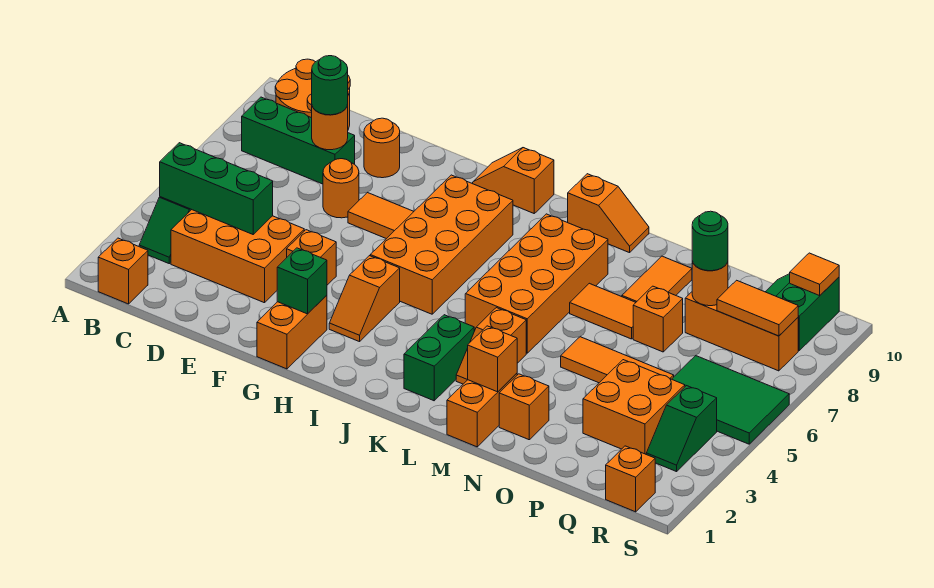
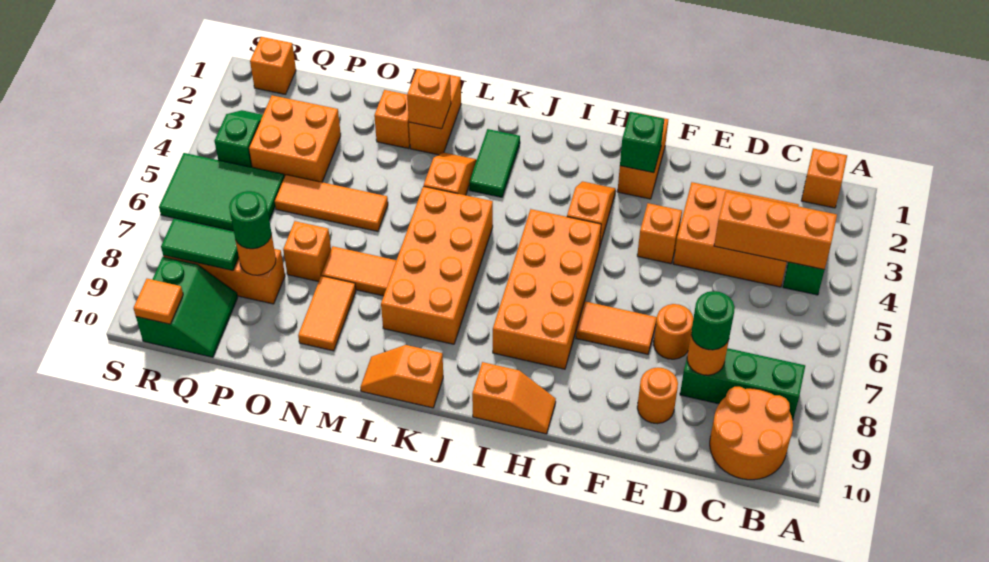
green brick B4:D4 level 2 -> orange brick B4:D4 level 2
green brick K2:K3 level 1 -> green tile K2:K3 level 1
orange tile Q8:R8 level 2 -> green tile Q8:R8 level 2

